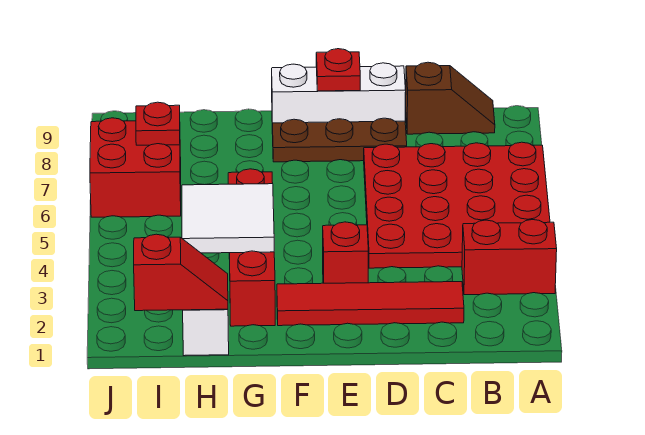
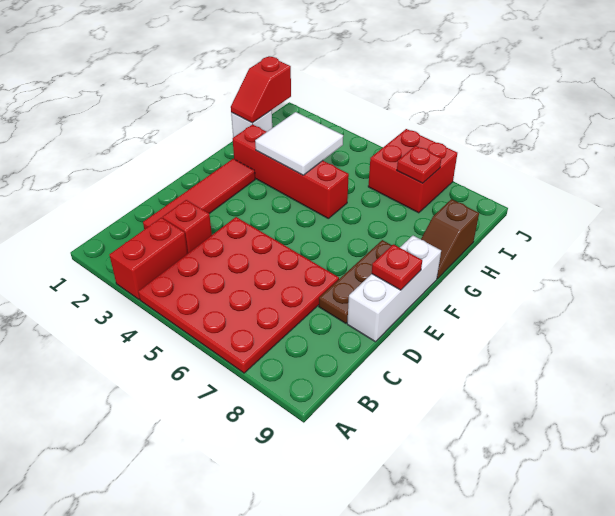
brown slope B9:C9 level 1 top C -> brown slope G9:H9 level 1 top H
red brick E3 level 1 -> red brick C3 level 1

